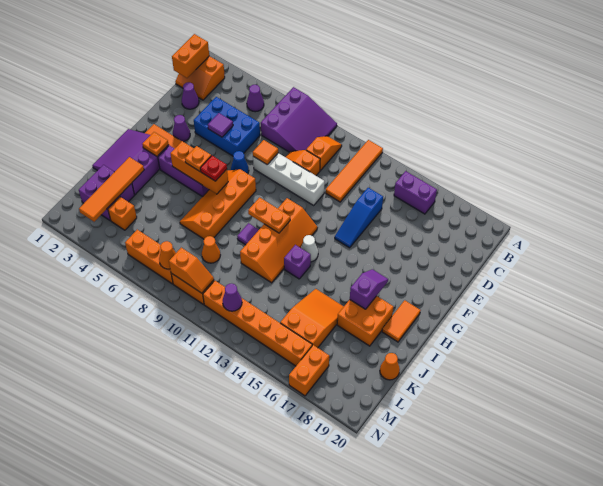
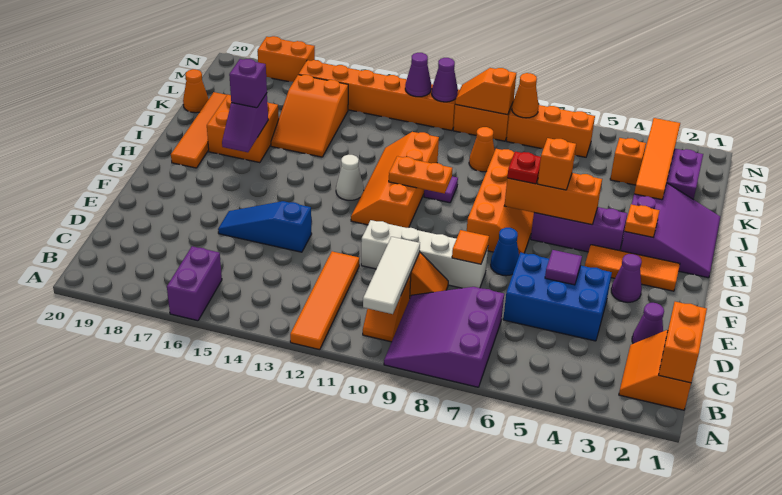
orange slope B1:C2 level 1 top B -> orange slope B1:C2 level 1 top 1
purple cone B5 level 1 -> purple cone M11 level 2
none -> white tile B10:D10 level 2
purple brick B15:B16 level 1 -> purple brick A16:B16 level 1
blue slope D14:F14 level 1 top D -> blue slope E14:E16 level 1 top 14
orange plate H6 level 3 -> orange brick H6 level 3
orange tile H19:I19 level 1 -> orange tile H19:K19 level 1
purple brick I13 level 1 -> purple brick I17 level 3
orange brick M17:N17 level 1 -> orange brick N17:N18 level 1

